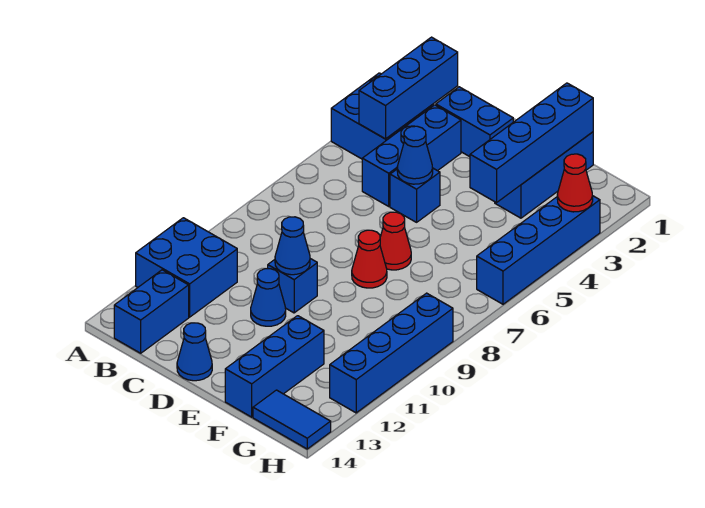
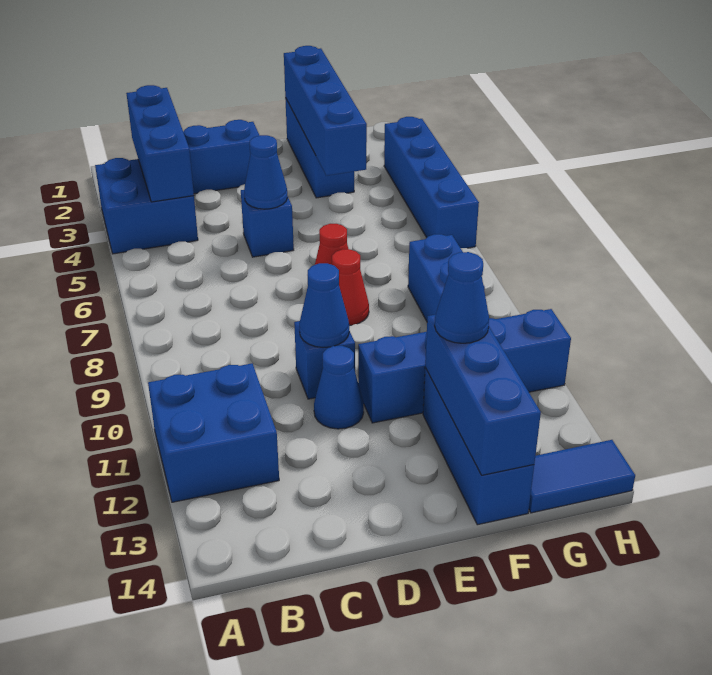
blue brick B13:B14 level 1 -> blue brick G8:G9 level 1
blue brick C3:C5 level 1 -> blue brick F12:F14 level 2
blue cone D14 level 1 -> blue cone F12 level 3
red cone H3 level 2 -> none
blue brick H9:H12 level 1 -> blue brick E11:H11 level 1

